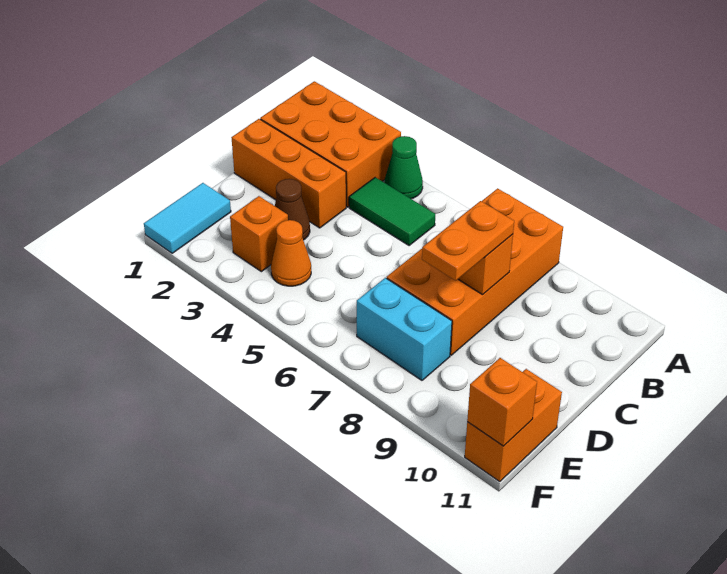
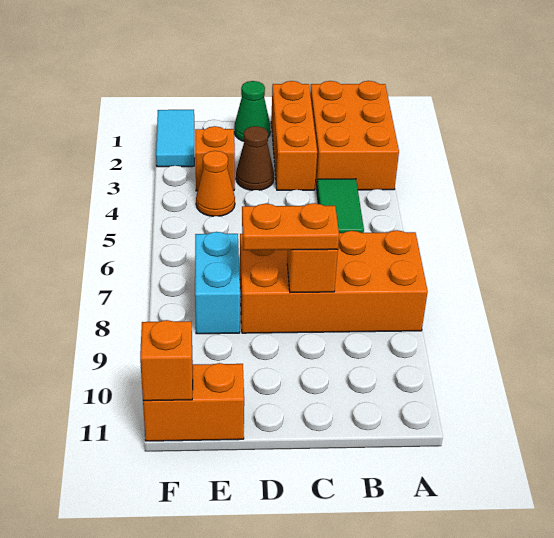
green cone A4 level 1 -> green cone D1 level 1
cyan tile E1:F1 level 1 -> cyan tile F1:F2 level 1

